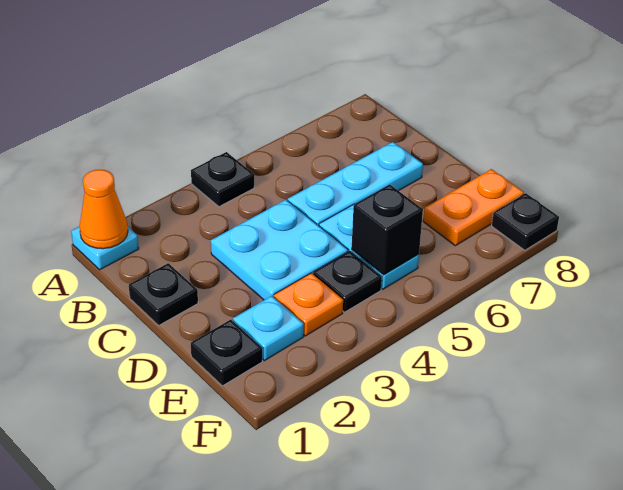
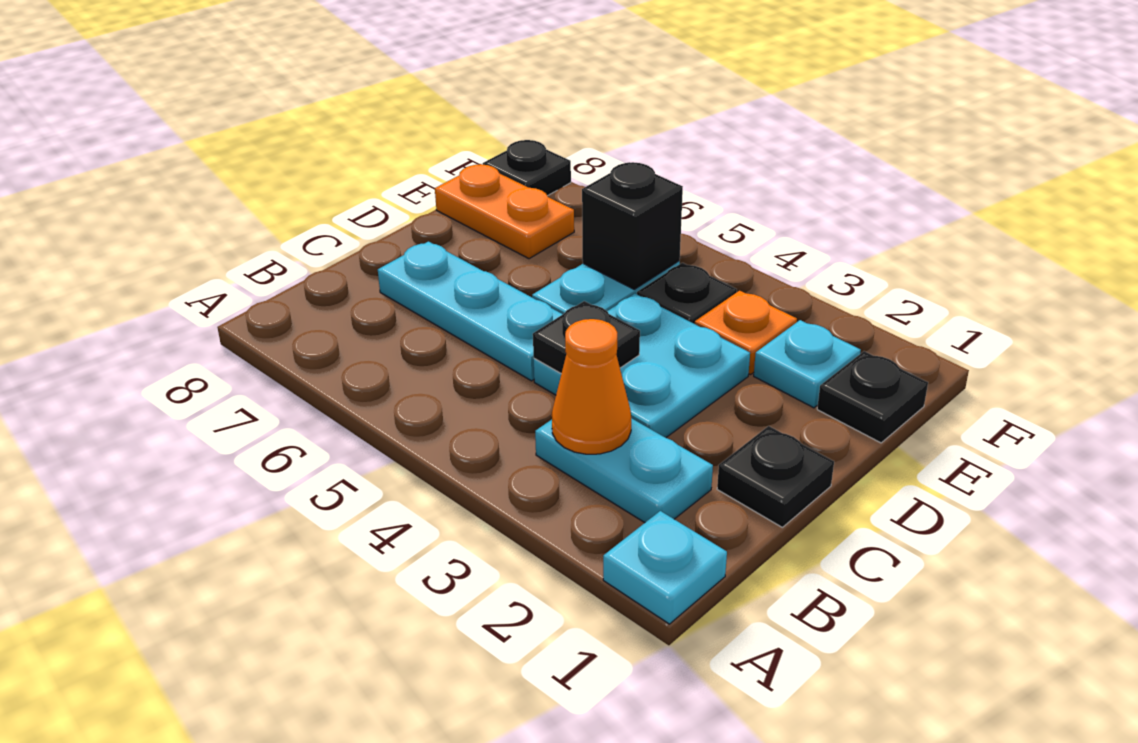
orange cone A1 level 2 -> orange cone B3 level 2
black plate A4 level 1 -> black plate C4 level 2
none -> cyan plate B2:B3 level 1

